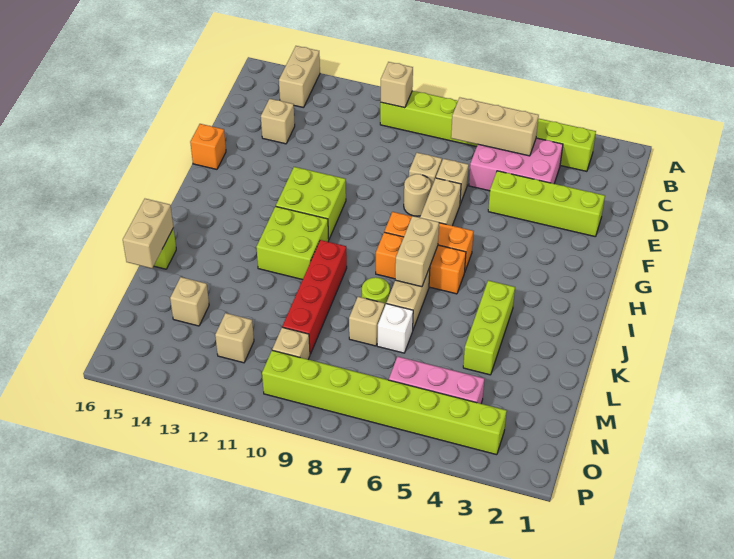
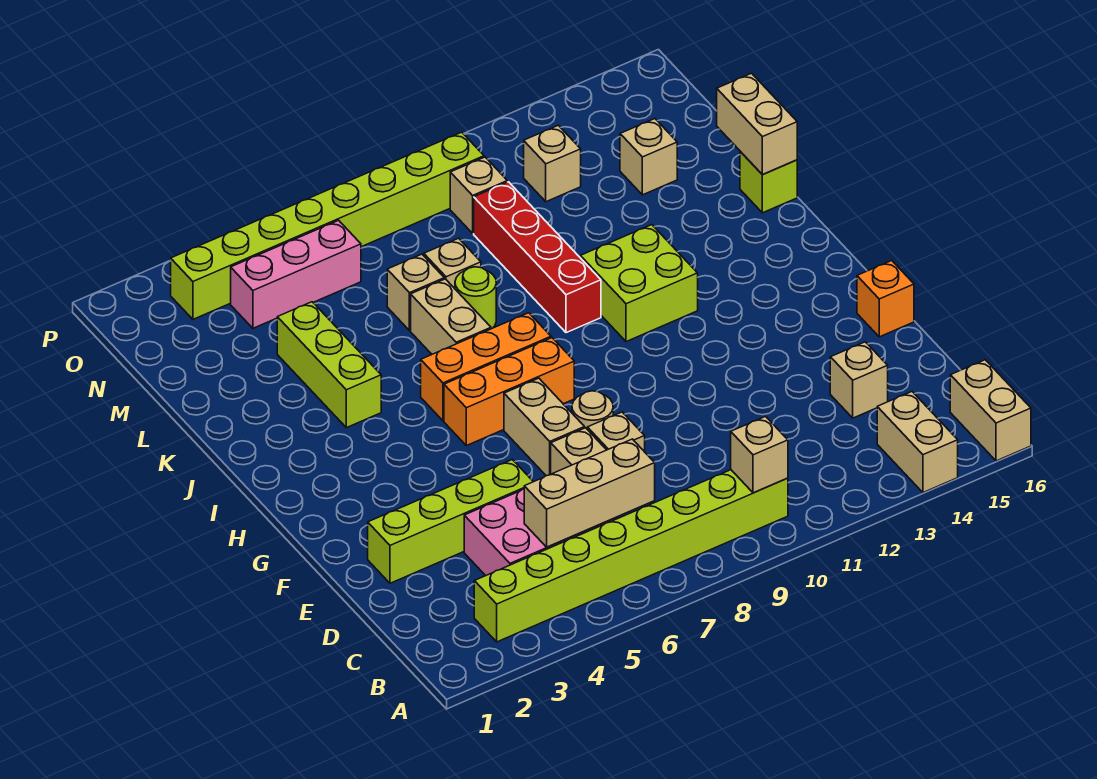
lime brick G11:H12 level 1 -> none
tan brick I7:J7 level 2 -> tan brick A16:B16 level 1
white brick L7 level 1 -> tan brick L7 level 1

